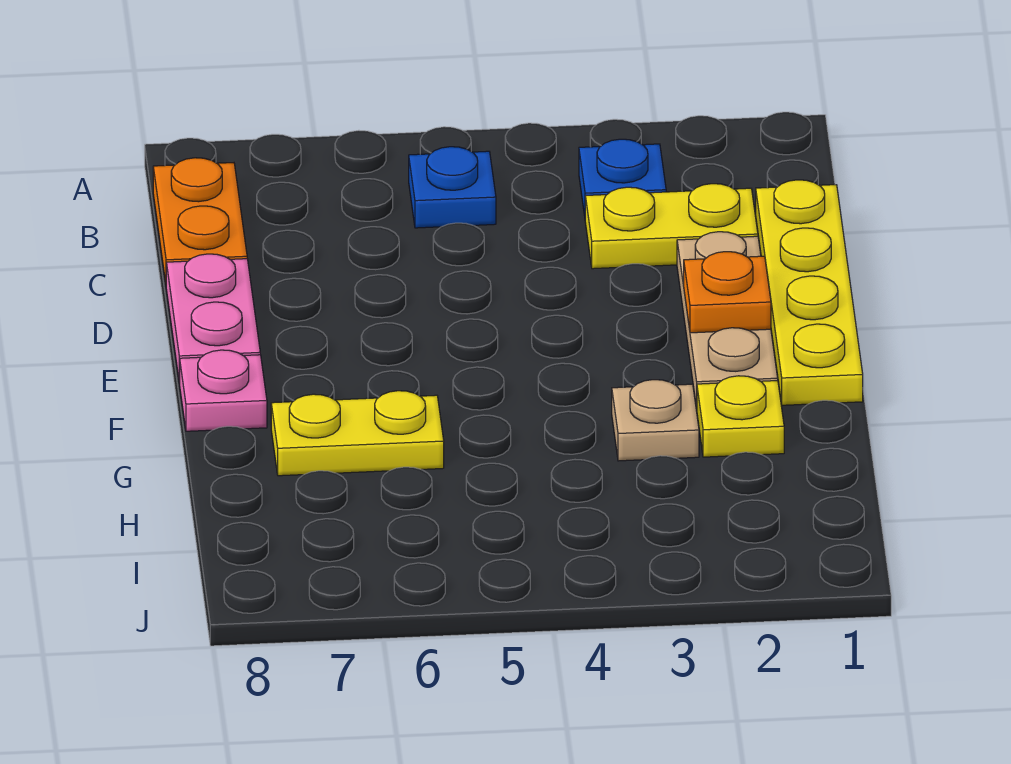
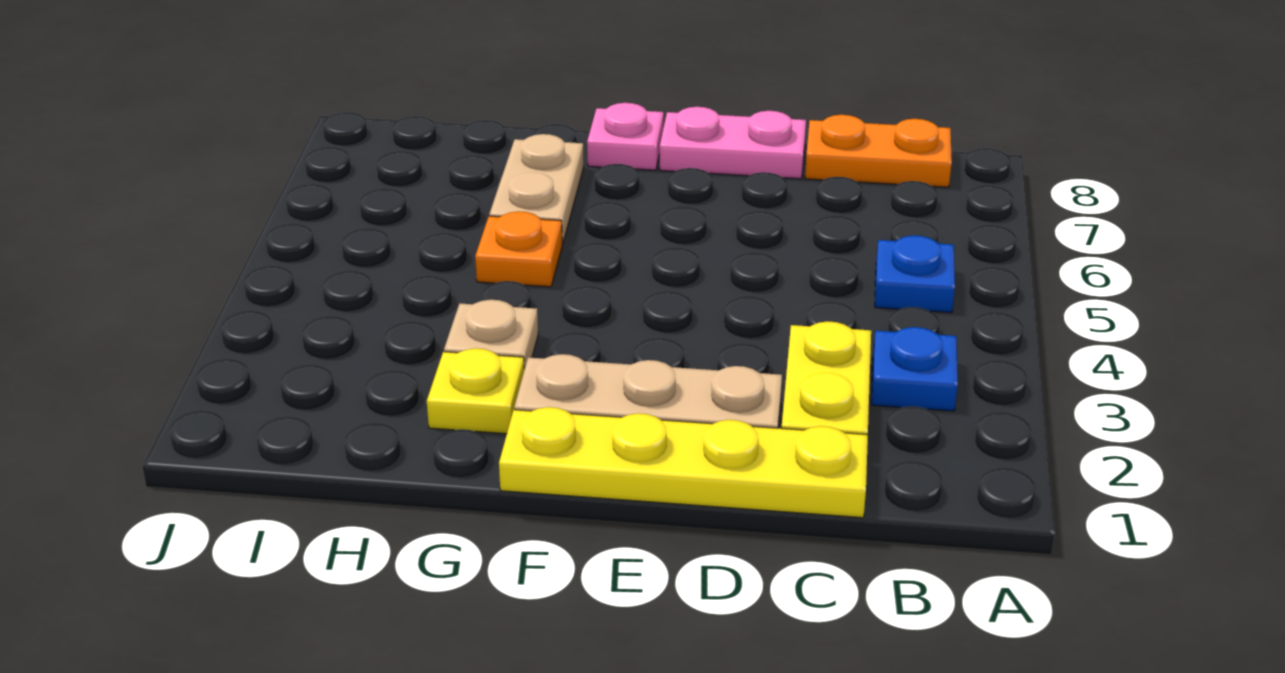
orange plate E2 level 2 -> orange plate G5 level 1
yellow plate G6:G7 level 1 -> tan plate G6:G7 level 1

